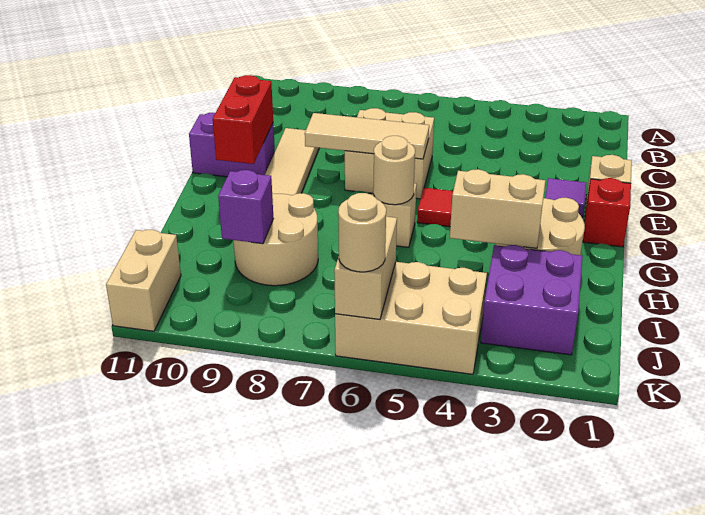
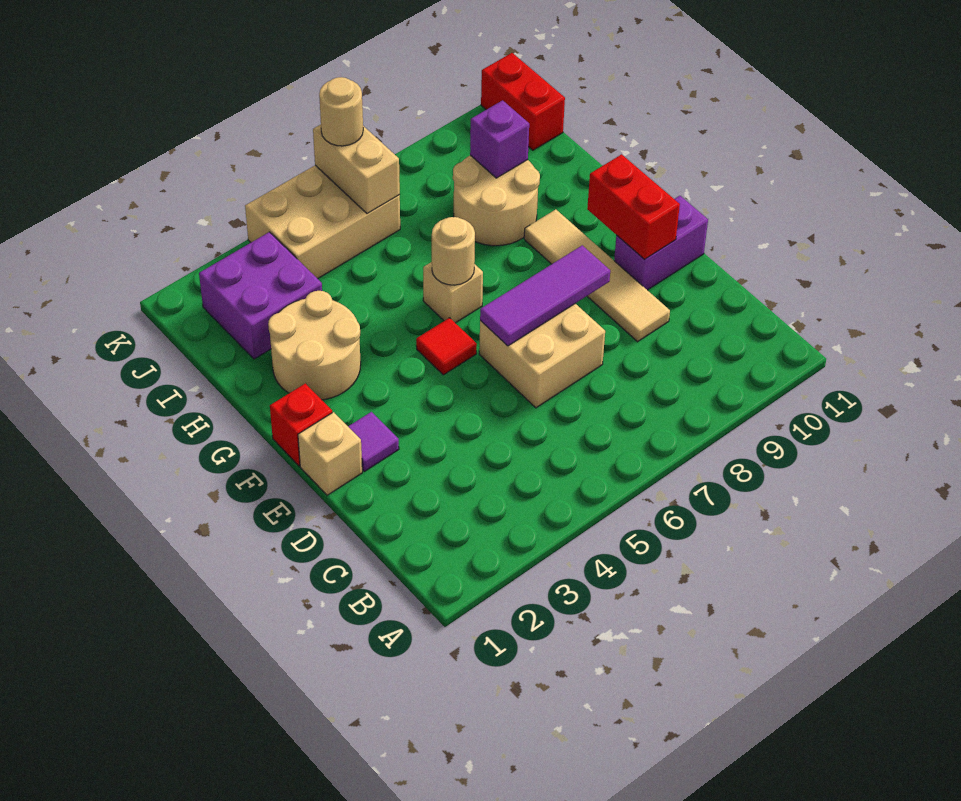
tan tile E6:E8 level 2 -> purple tile E6:E8 level 2
tan brick H3:H4 level 2 -> none
tan brick J11:K11 level 1 -> red brick J11:K11 level 1

